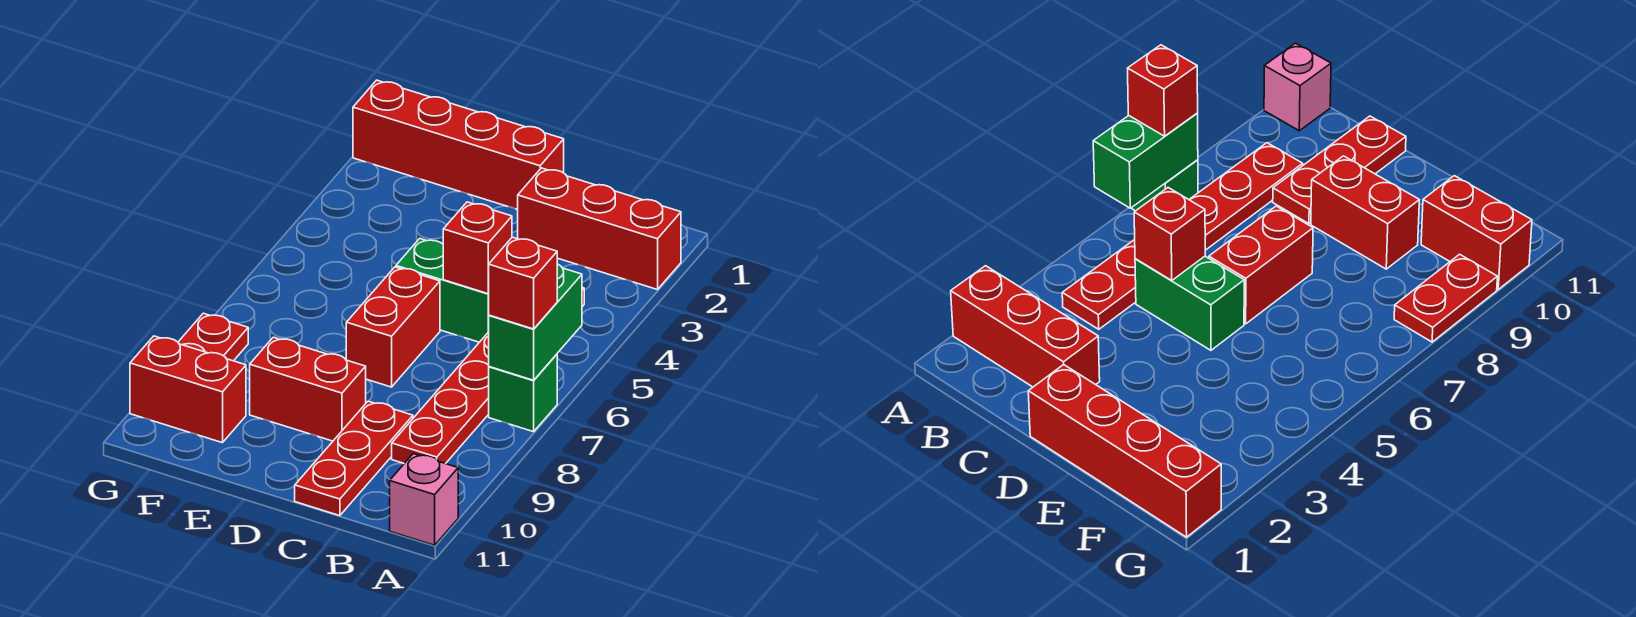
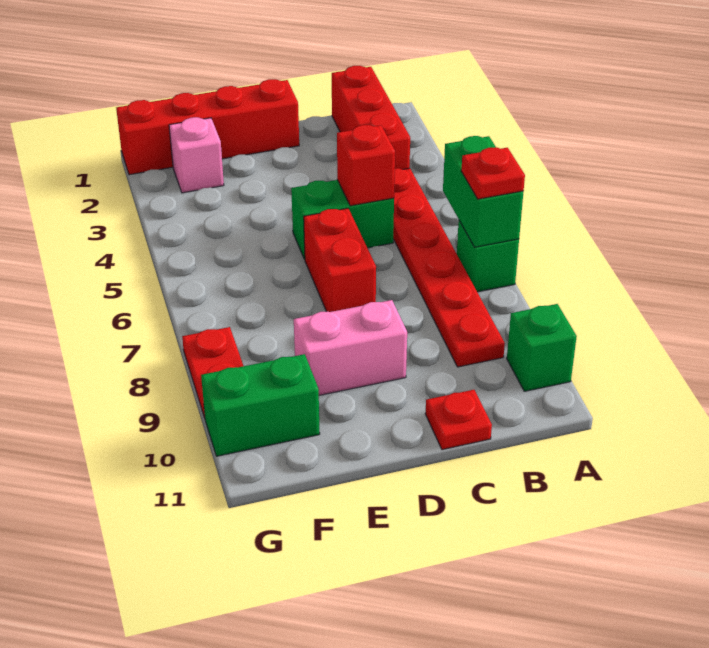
red brick A2:C2 level 1 -> red brick B1:B3 level 1
red brick A7 level 3 -> red plate A7 level 3
none -> green brick A10 level 1
pink brick A11 level 1 -> pink brick F2 level 1
red plate C9:C11 level 1 -> red plate C11 level 1
red brick D9:E9 level 1 -> pink brick D9:E9 level 1
red brick F10:G10 level 1 -> green brick F10:G10 level 1

